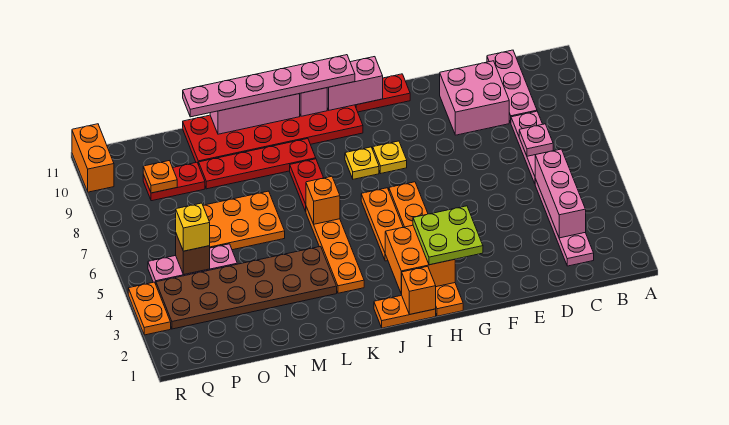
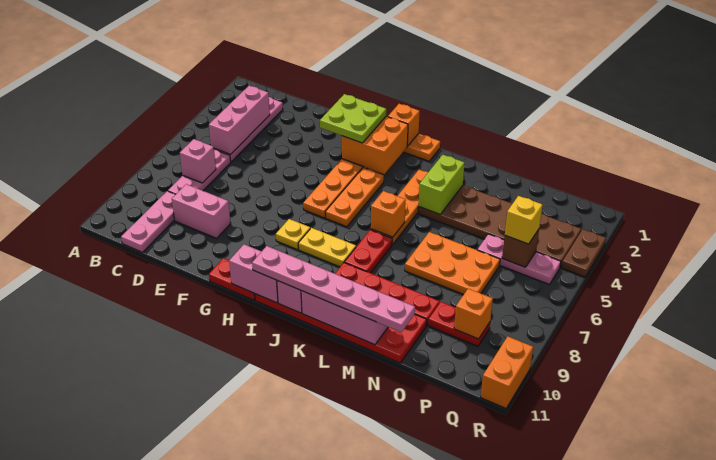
pink plate C7 level 2 -> pink brick C7 level 2
pink brick D9:E10 level 1 -> pink brick D9:E9 level 1
yellow plate I8 level 1 -> yellow plate I8:J8 level 1
none -> lime brick L3:L4 level 2
orange plate P9 level 2 -> orange brick P9 level 2
orange plate R3:R4 level 1 -> brown plate R3:R4 level 1

